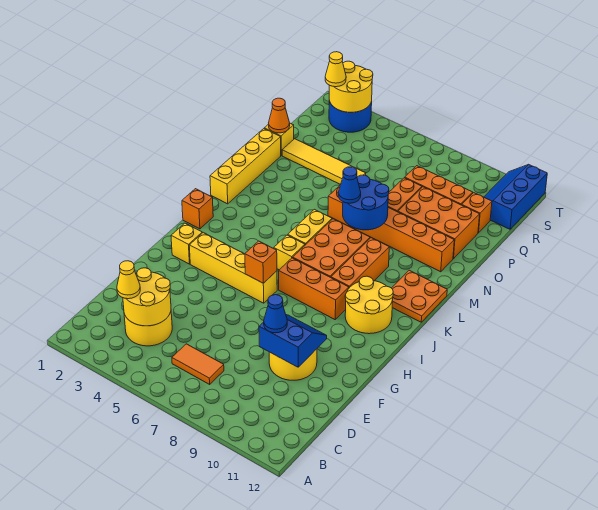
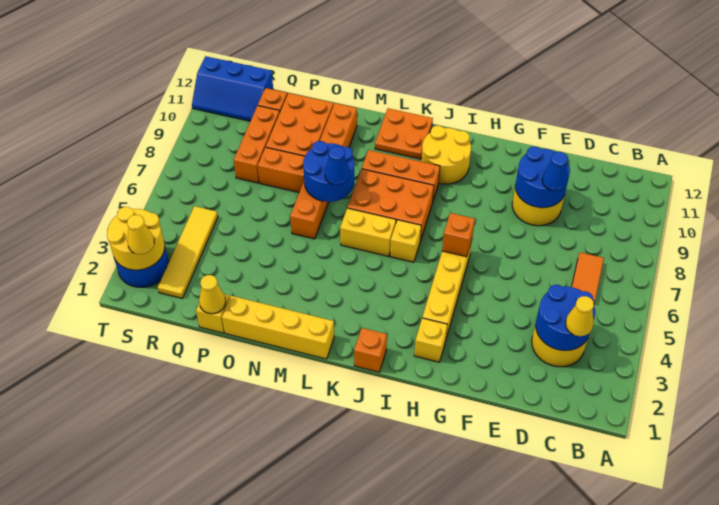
yellow round brick C3:D4 level 2 -> blue round brick C3:D4 level 2
blue slope E9:F10 level 2 top E -> blue round brick E9:F10 level 2
orange brick I7:I9 level 1 -> none
orange cone P1 level 2 -> yellow cone P1 level 2
yellow tile P2:P5 level 1 -> yellow tile R2:R5 level 1

